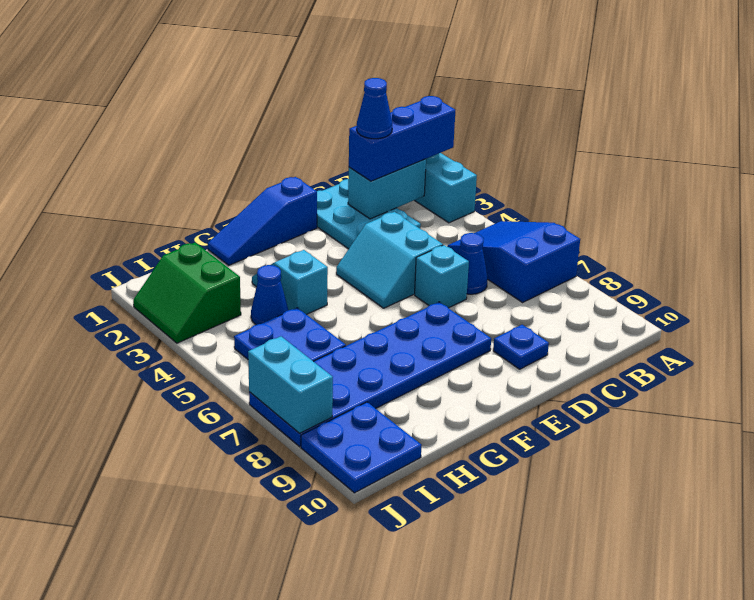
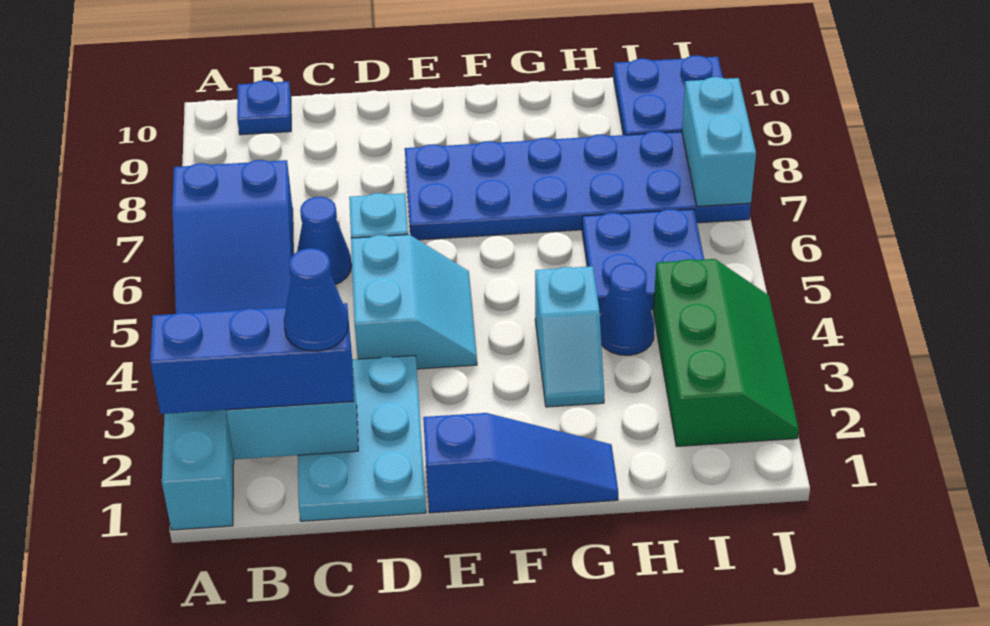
blue plate D9 level 1 -> blue plate B10 level 1
green slope I2:J3 level 1 top I -> green slope I2:J4 level 1 top I

